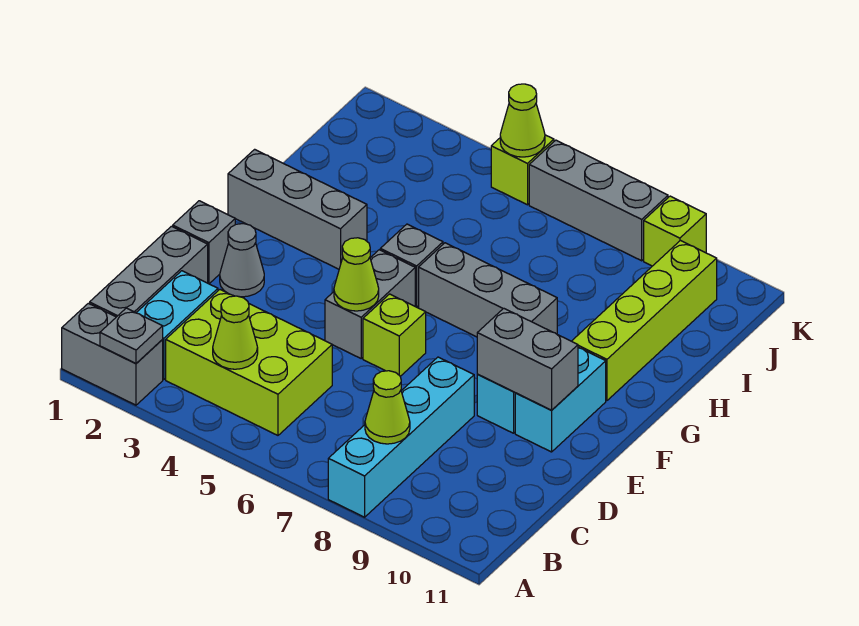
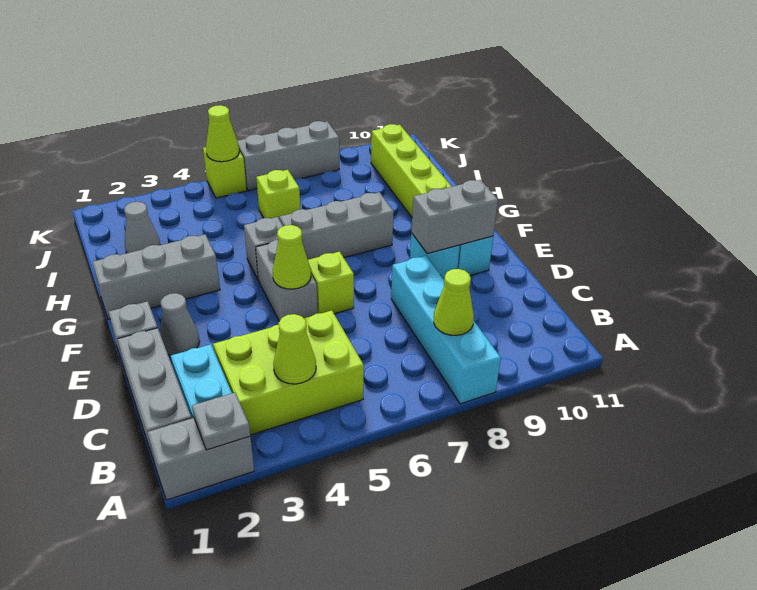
none -> grey cone I2 level 1
lime brick K9 level 1 -> lime brick I6 level 1

